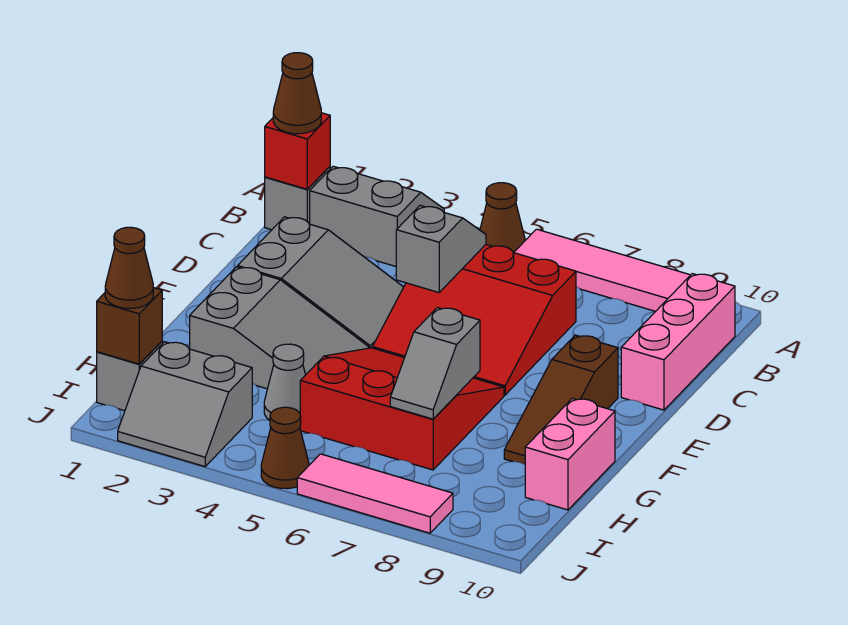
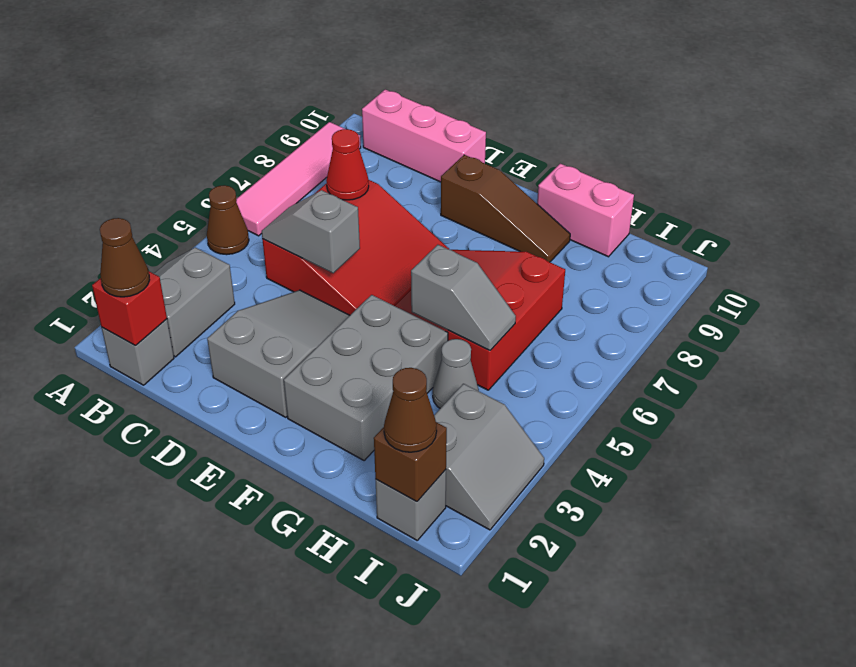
none -> red cone C7 level 2
grey slope F2:G4 level 1 top 2 -> grey brick F2:G4 level 1
grey slope G7:H7 level 2 top G -> grey slope G5:H5 level 2 top G
brown cone J5 level 1 -> none
pink tile J6:J8 level 1 -> none

